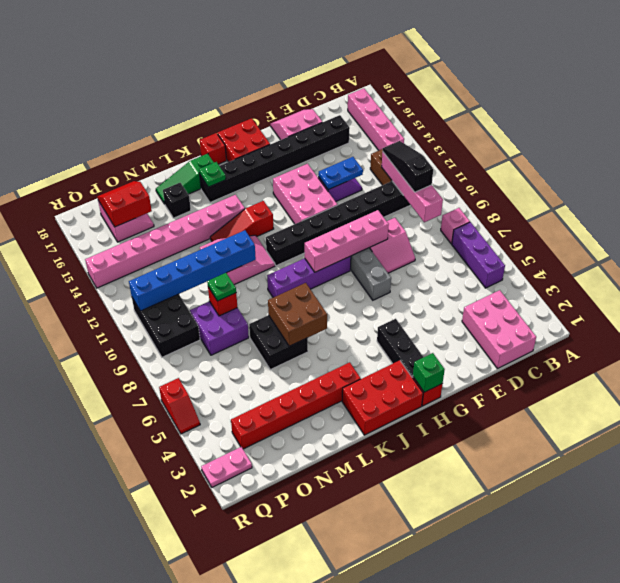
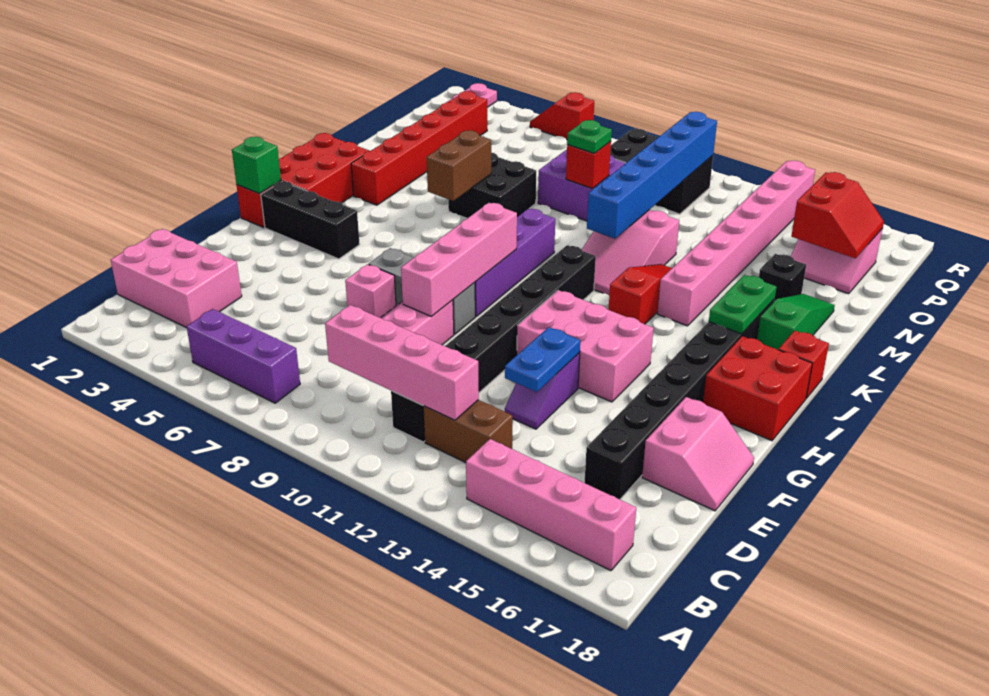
pink brick B8 level 1 -> pink brick F7 level 1
black slope C10:C12 level 3 top 10 -> none
brown brick K6:L7 level 2 -> brown brick K6:L6 level 2
green plate K16 level 2 -> green plate J16:K16 level 2

